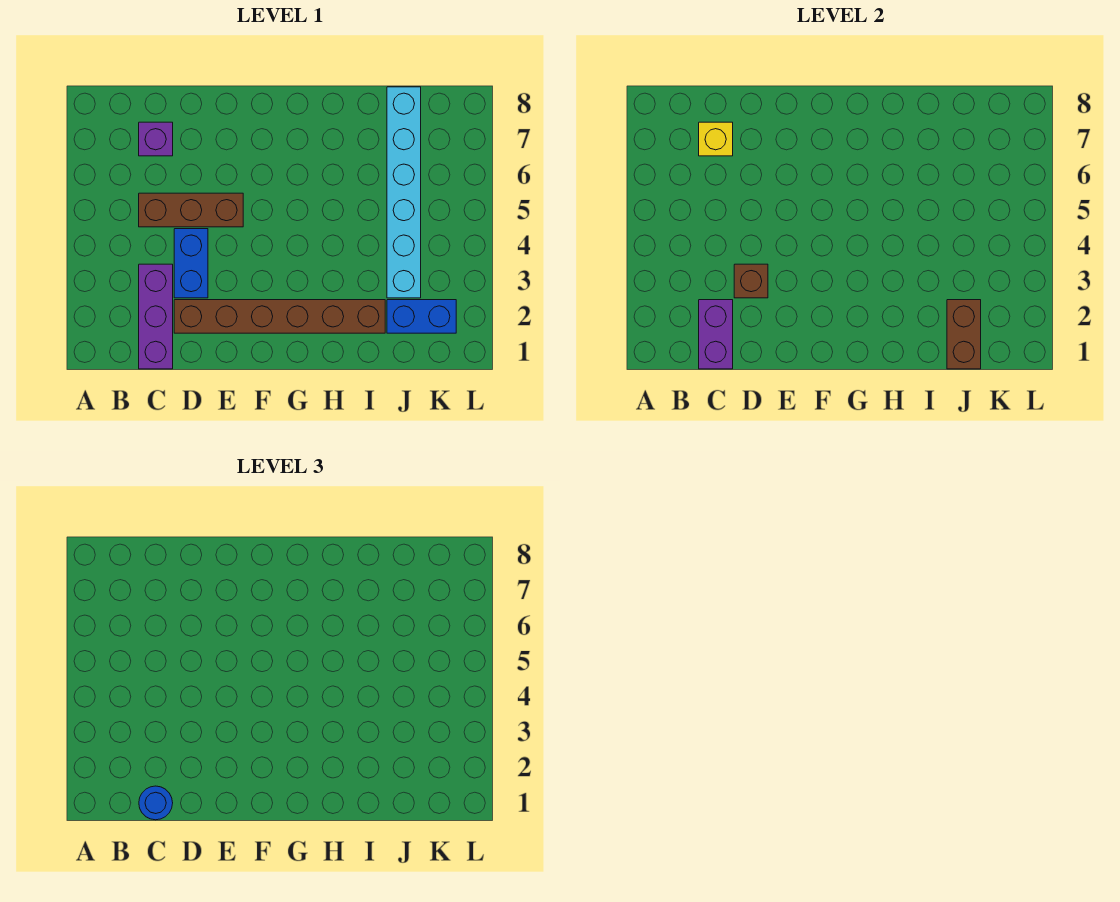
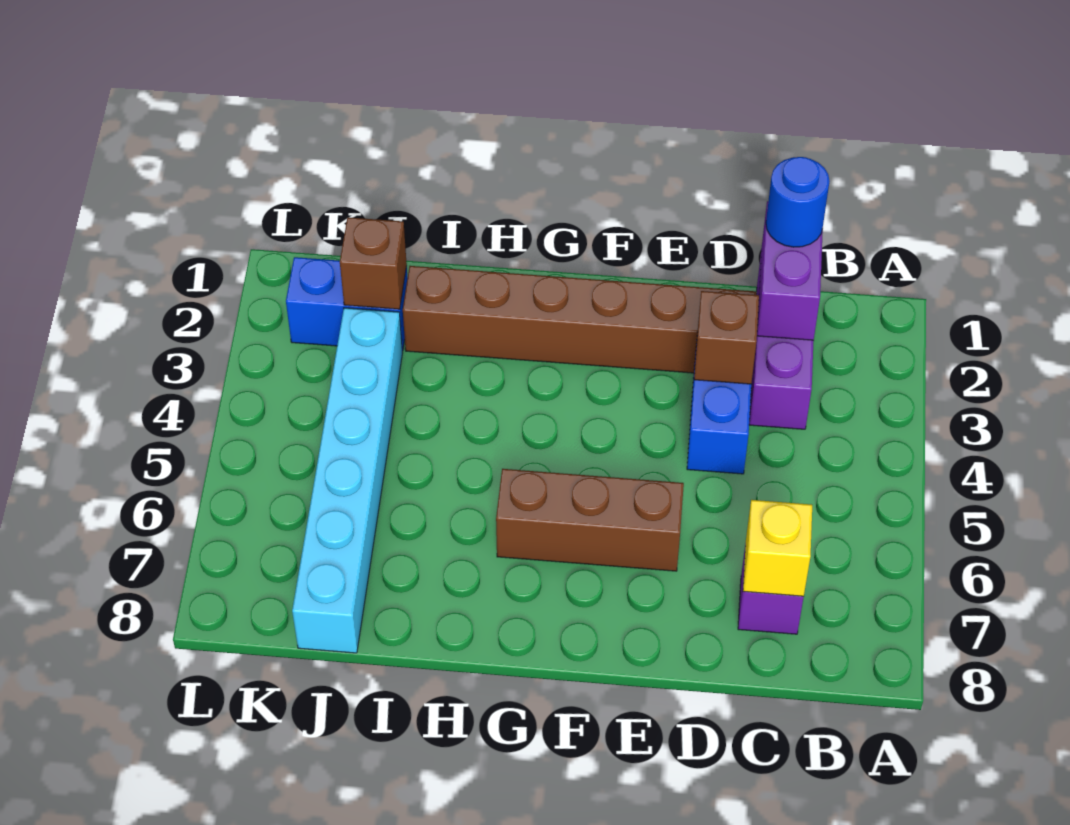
brown brick C5:E5 level 1 -> brown brick E6:G6 level 1
brown brick J1:J2 level 2 -> brown brick J2 level 2

